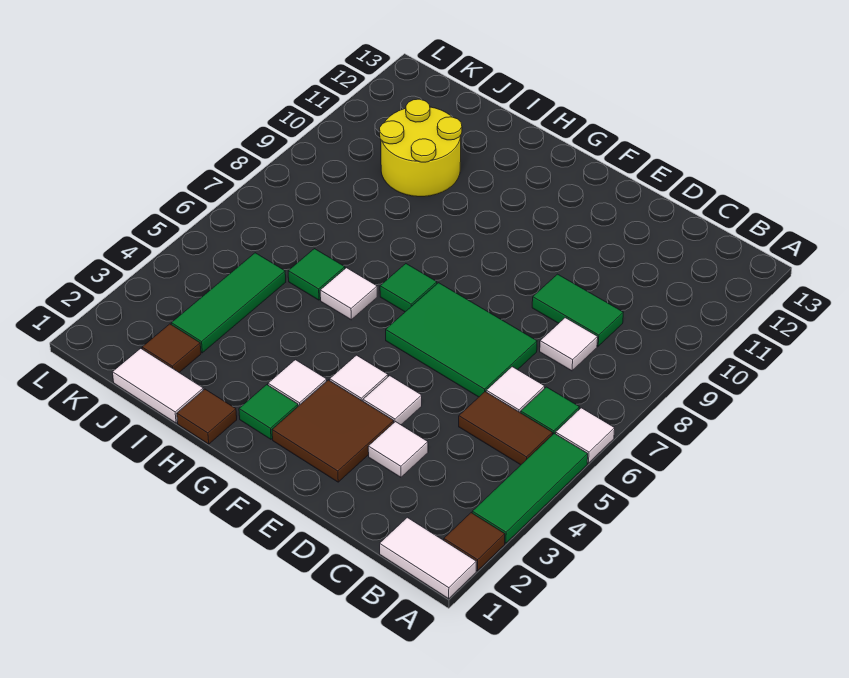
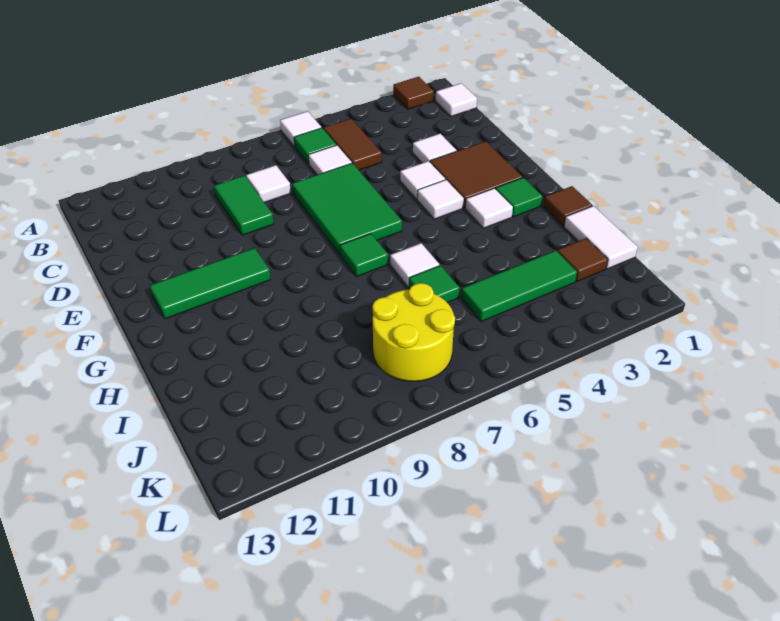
white tile A1:B1 level 1 -> white tile B1 level 1
green tile A3:A5 level 1 -> green tile F10:F12 level 1
yellow round brick I10:J11 level 1 -> yellow round brick J7:K8 level 1

